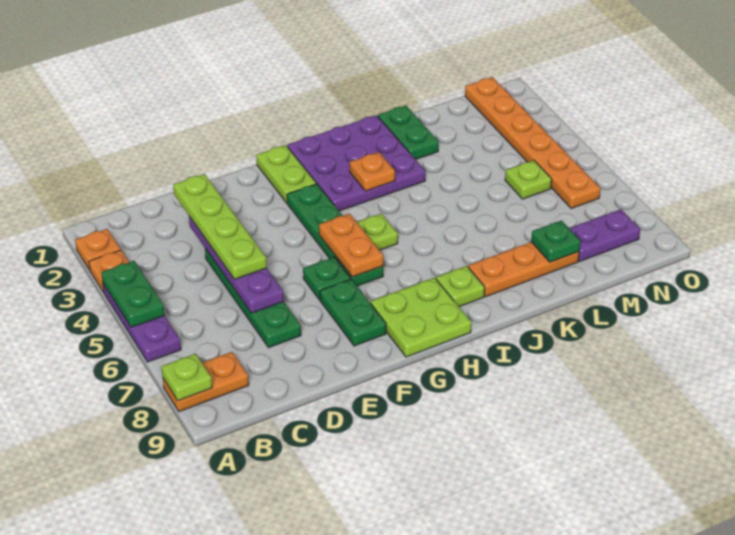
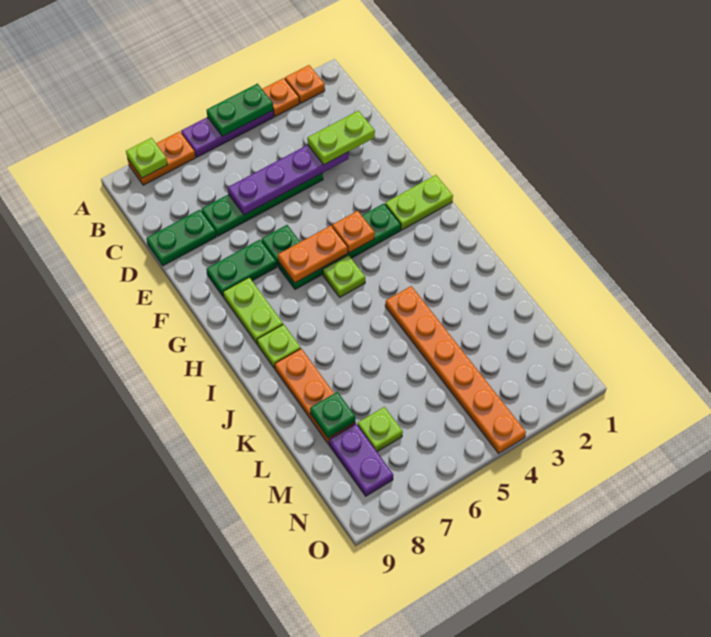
orange plate A8:B8 level 1 -> orange plate A7:A8 level 1
lime plate D2:D5 level 3 -> lime plate D2:D3 level 3
lime plate G8:H9 level 1 -> lime plate G8:H8 level 1
purple plate H1:J3 level 1 -> none
orange plate I3 level 2 -> orange plate G4 level 2
green plate K1:K2 level 1 -> green plate D8:D9 level 1
lime plate M5 level 1 -> lime plate M7 level 1
orange plate N1:N6 level 1 -> orange plate J4:O4 level 1

